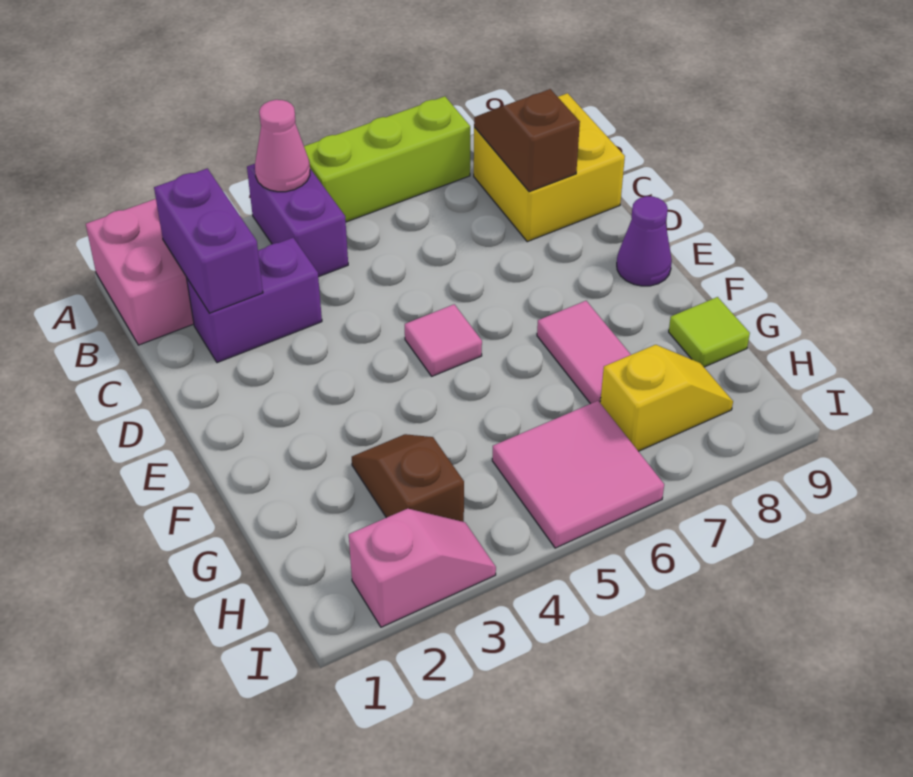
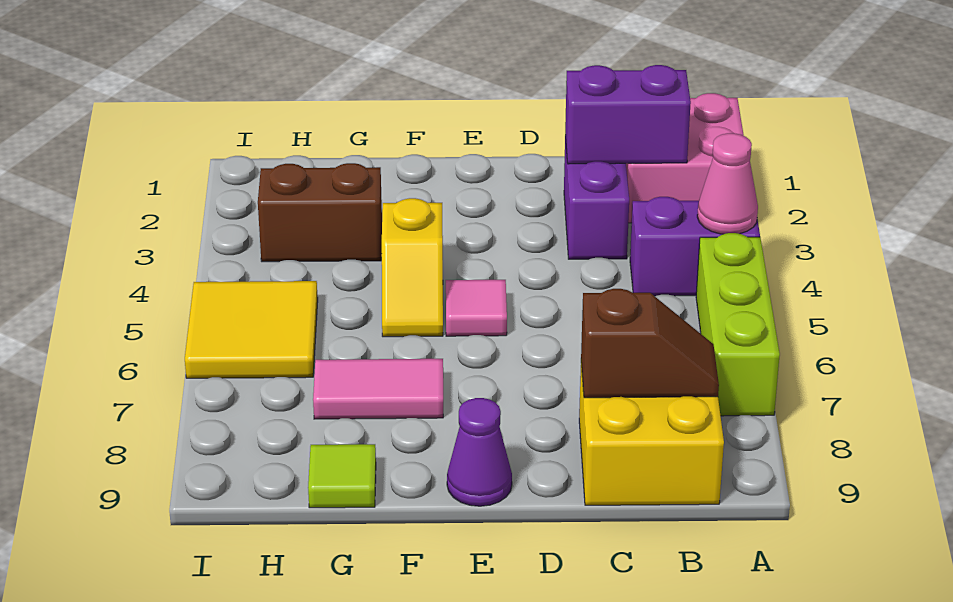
brown slope G3:H3 level 1 top H -> brown brick G3:H3 level 1
pink tile H5:I6 level 1 -> yellow tile H5:I6 level 1
yellow slope H7:H8 level 1 top 7 -> yellow slope F4:F5 level 1 top 4
pink slope I2:I3 level 1 top 2 -> none

